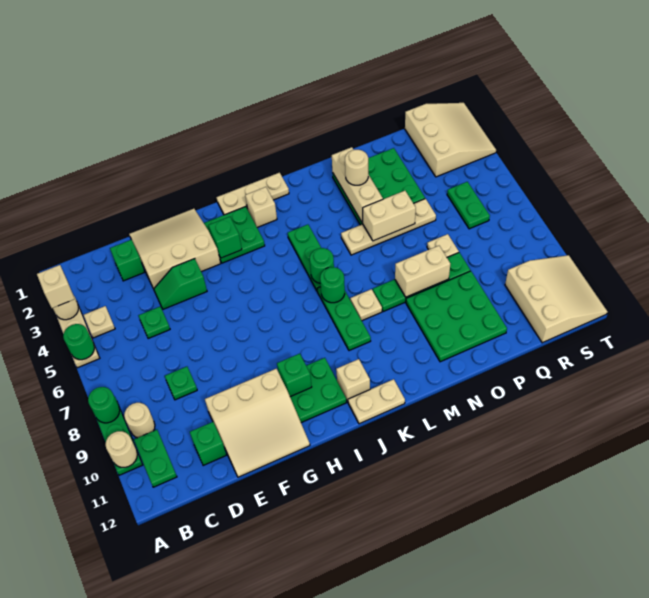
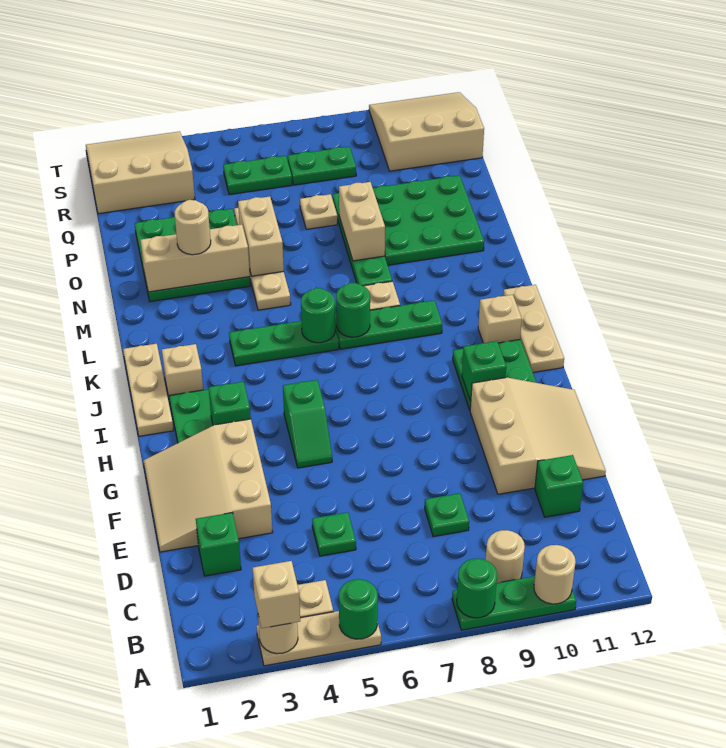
green plate B10:B11 level 1 -> green plate R7:R8 level 1
green slope E4:F4 level 1 top F -> green slope G5:H5 level 1 top H
tan plate J12:K12 level 1 -> tan plate I12:K12 level 1

